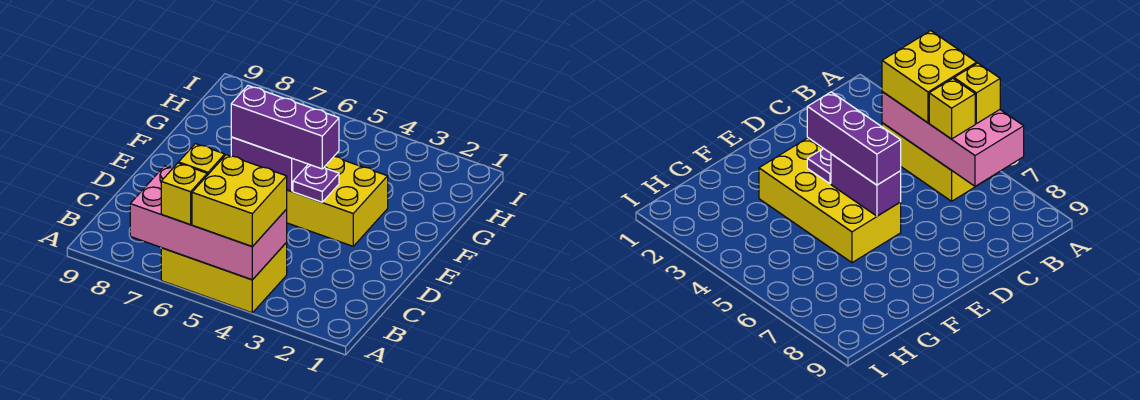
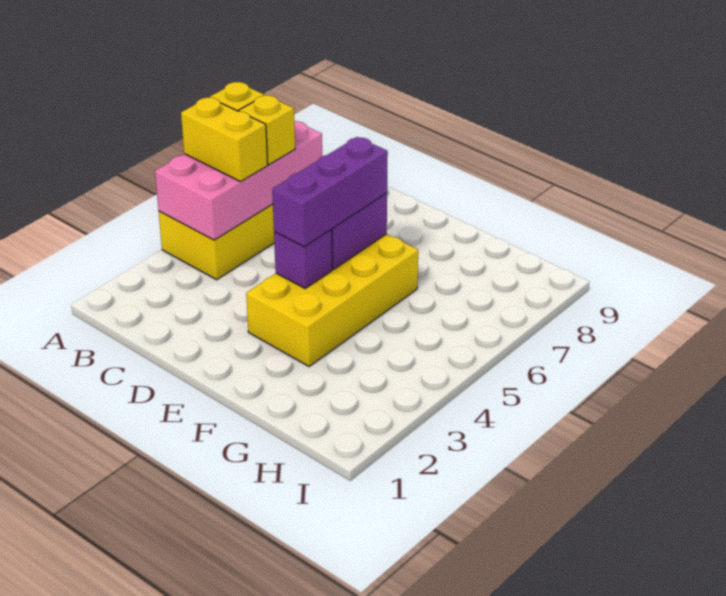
yellow brick A4:B5 level 3 -> yellow brick A5:B5 level 3
purple plate E4 level 2 -> purple brick E4 level 2

